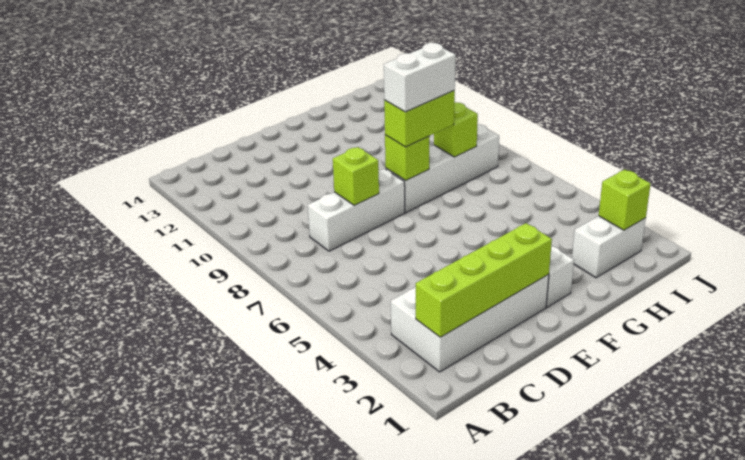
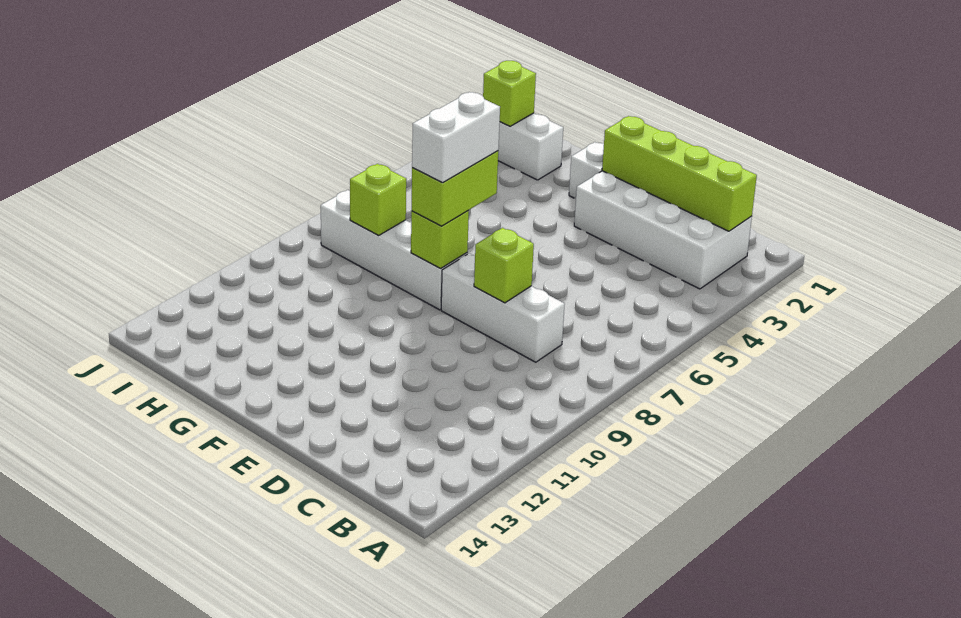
lime brick F8:G8 level 3 -> lime brick F7:F8 level 3
white brick F8:G8 level 4 -> white brick F7:F8 level 4

